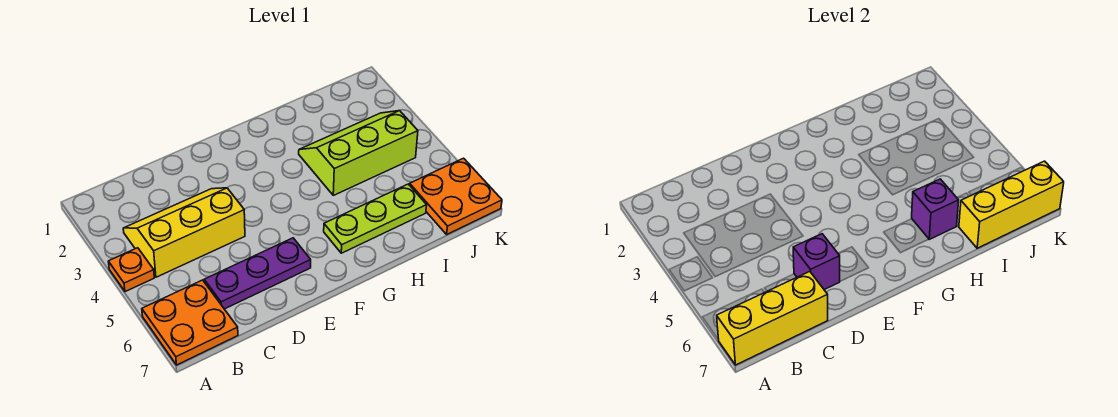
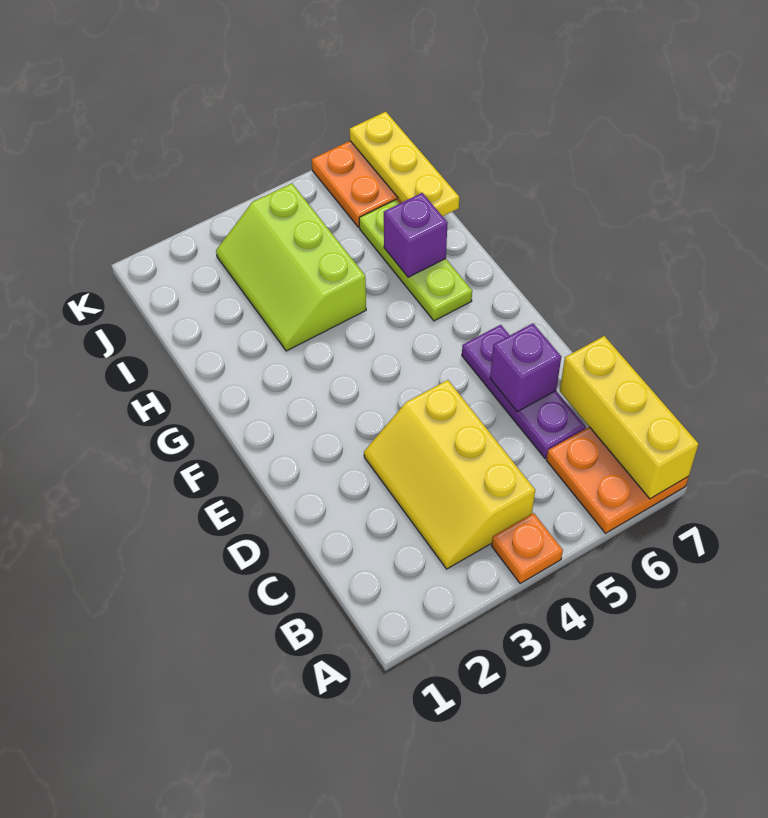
yellow brick I7:K7 level 2 -> yellow plate I7:K7 level 2

